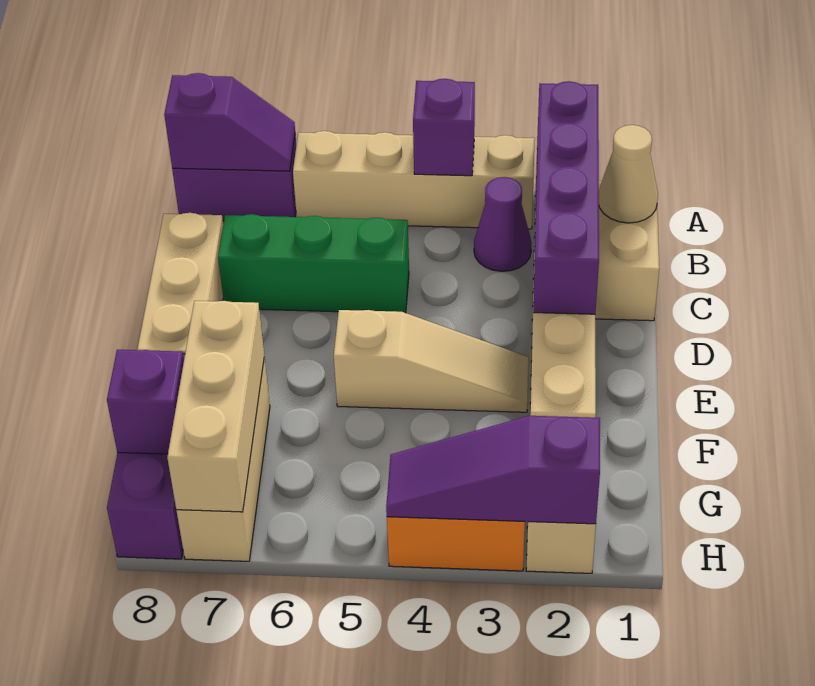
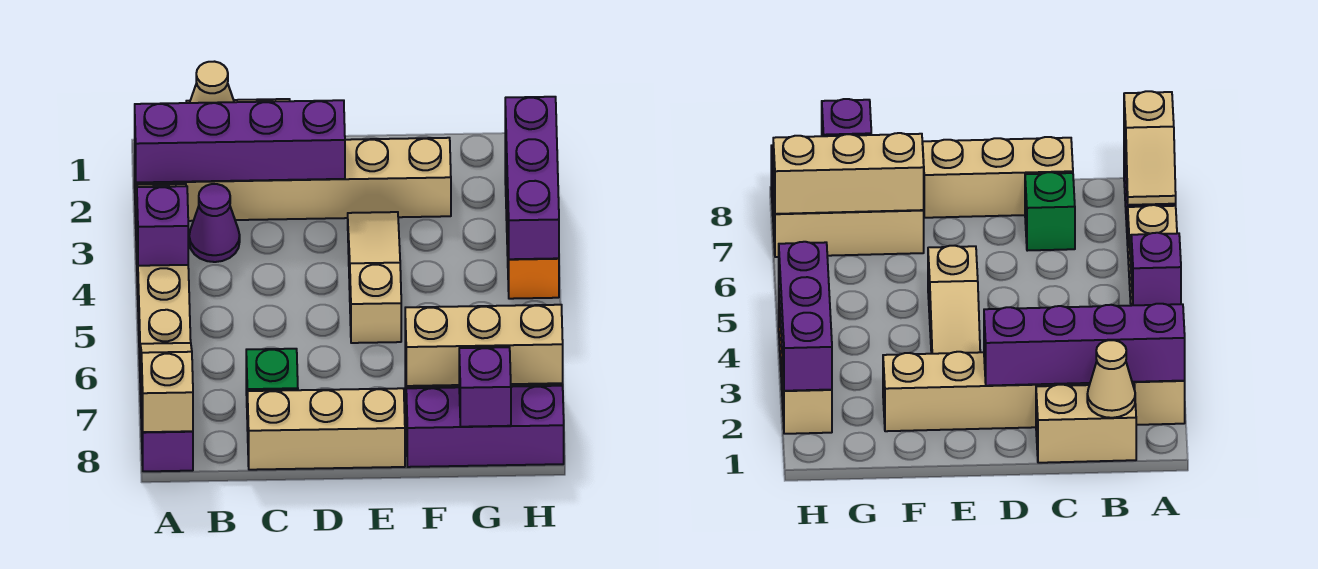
purple slope A7:A8 level 2 top 8 -> tan slope A7:A8 level 2 top 8
green brick C5:C7 level 1 -> green brick C7 level 1
purple slope H2:H4 level 2 top 2 -> purple brick H2:H4 level 2

